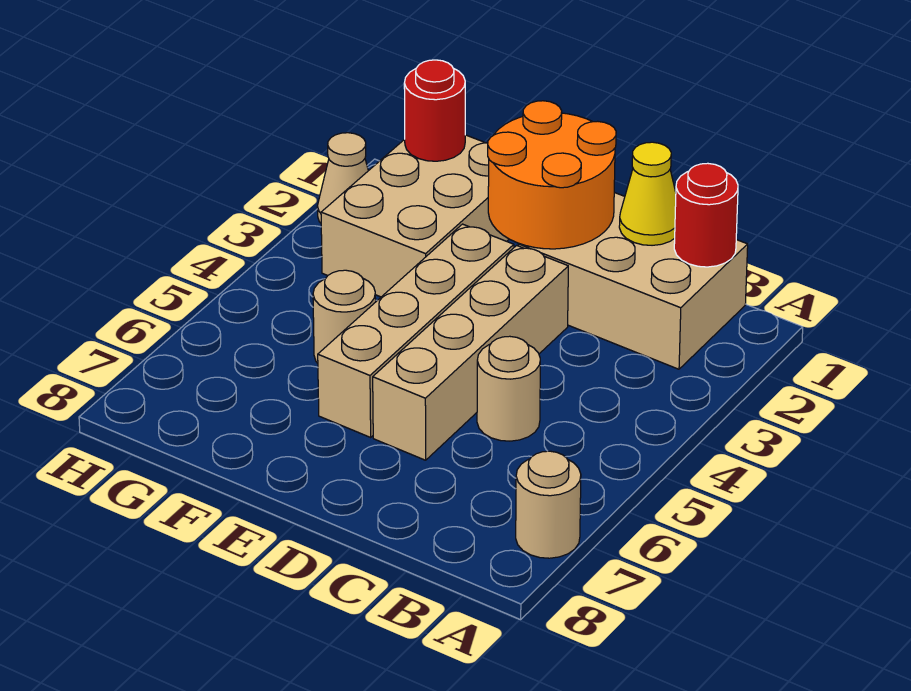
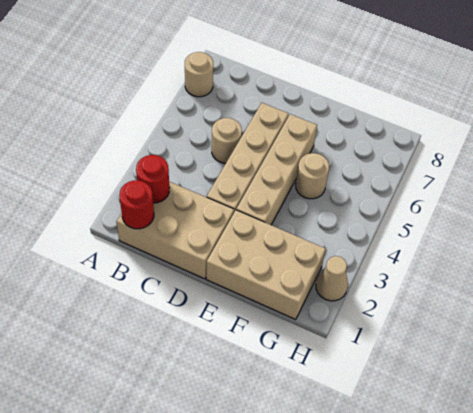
yellow cone C1 level 2 -> none
orange round brick D1:E2 level 2 -> none
tan brick F1:G3 level 1 -> tan brick E1:G2 level 1
red round brick G1 level 2 -> red round brick B2 level 2

